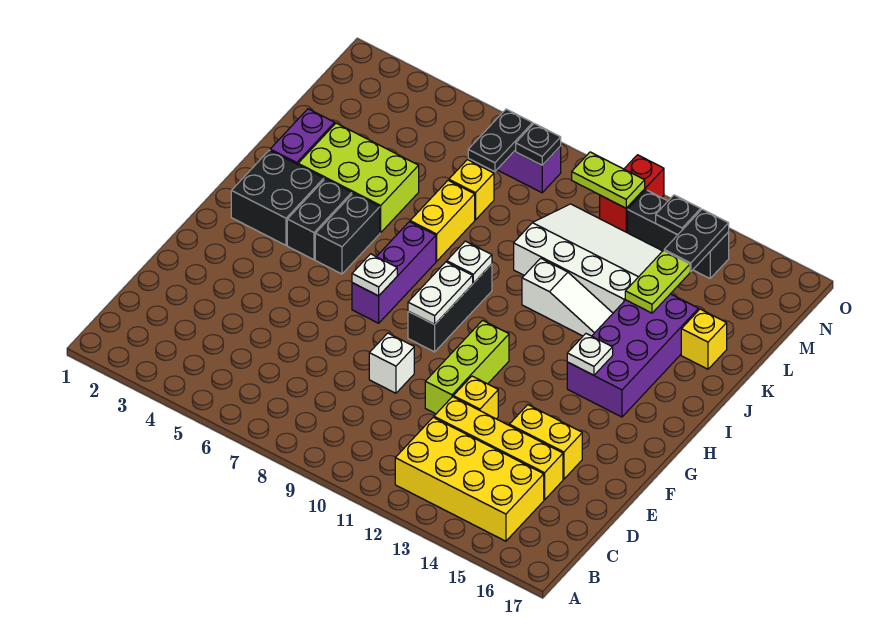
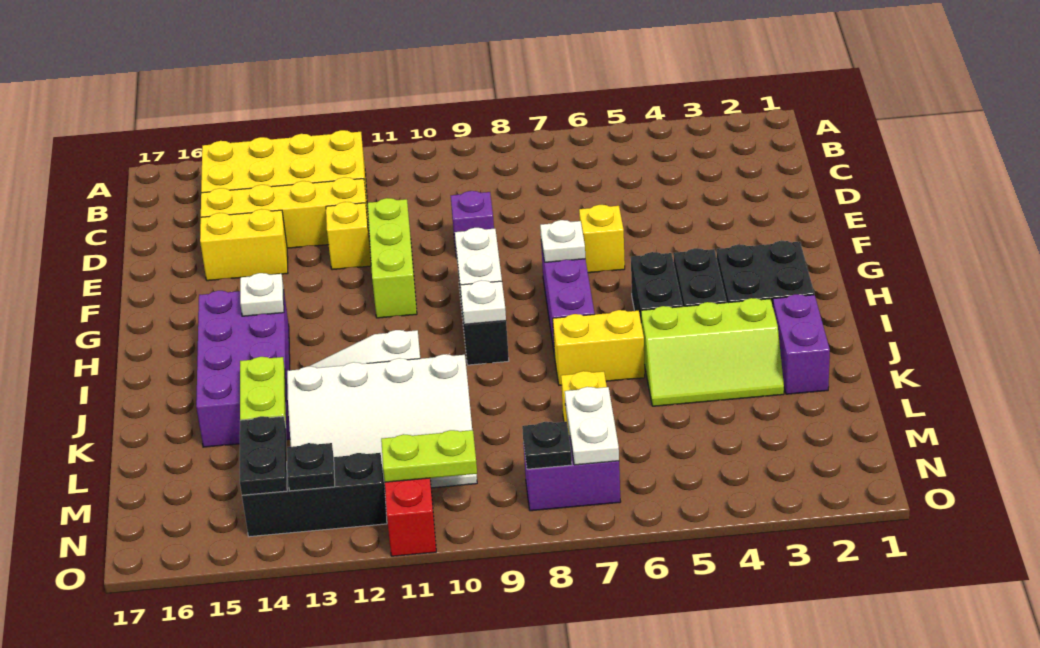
white brick E9 level 1 -> purple brick E9 level 1
lime brick J3:K5 level 1 -> lime slope J3:K5 level 1 top J
yellow brick J7:K7 level 1 -> yellow brick J6:J7 level 1
yellow brick K16 level 1 -> yellow brick F6 level 1
black plate M7:N7 level 2 -> white plate M7:N7 level 2

